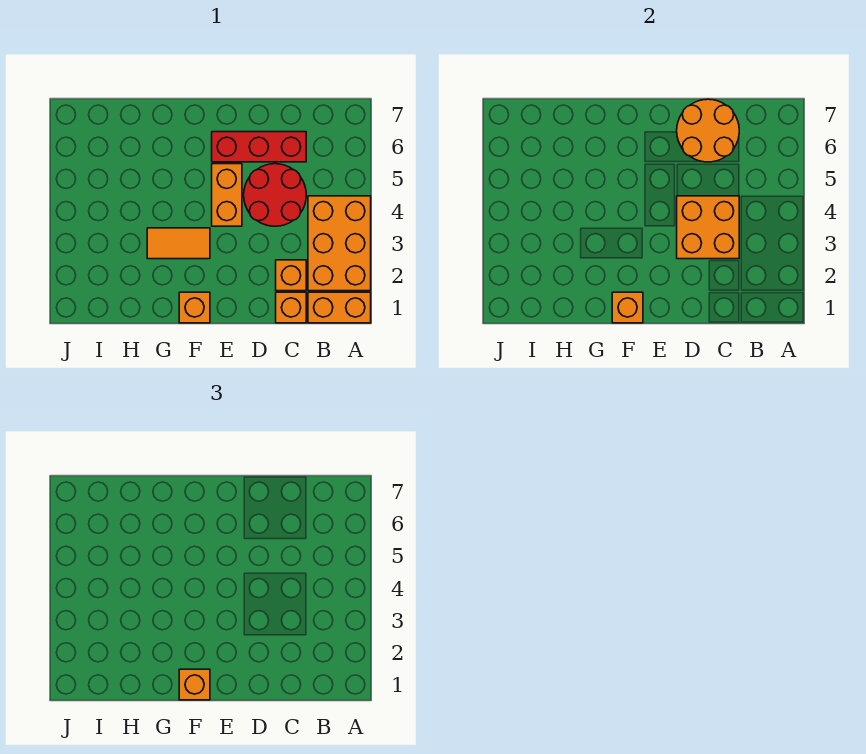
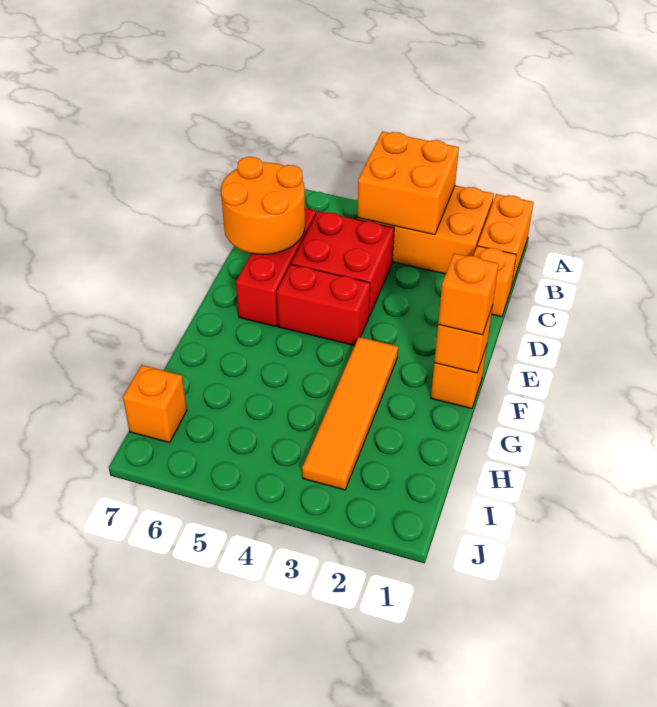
orange brick C2 level 1 -> orange brick I7 level 1
orange brick C3:D4 level 2 -> orange brick A3:B4 level 2
red round brick C4:D5 level 1 -> red brick C4:D5 level 1
orange brick E4:E5 level 1 -> red brick E4:E5 level 1
orange tile F3:G3 level 1 -> orange tile F3:I3 level 1

